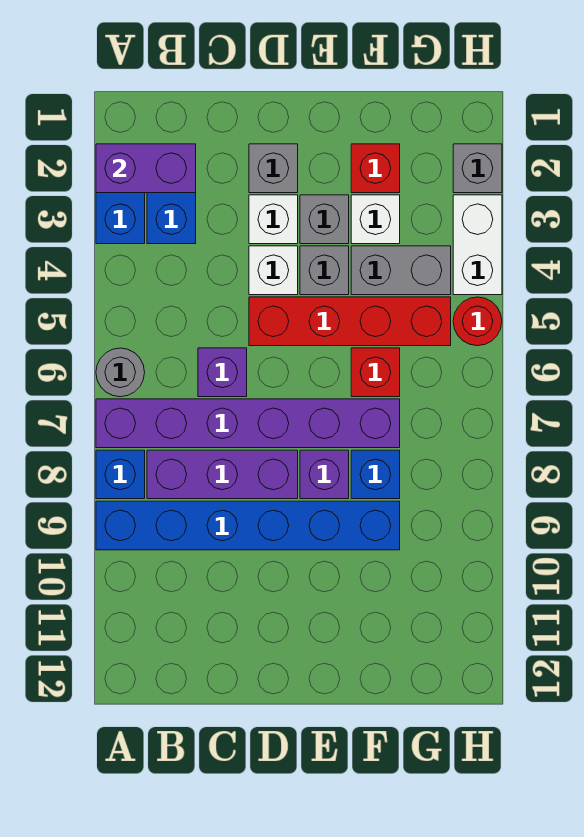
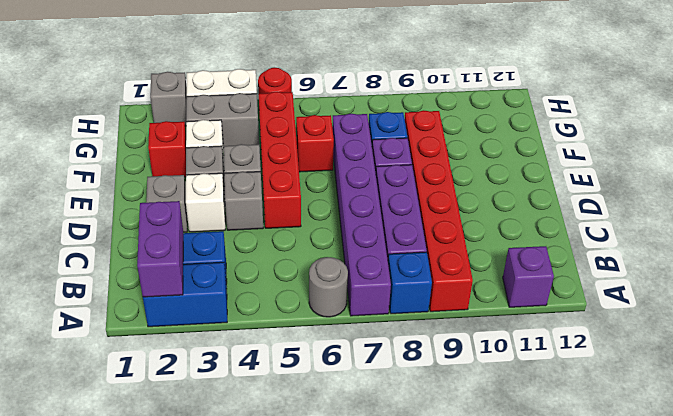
blue brick A9:F9 level 1 -> red brick A9:F9 level 1
purple brick C6 level 1 -> purple brick A11 level 1
white brick D4 level 1 -> grey brick D4 level 1
grey brick F4:G4 level 1 -> grey brick G3:G4 level 1

